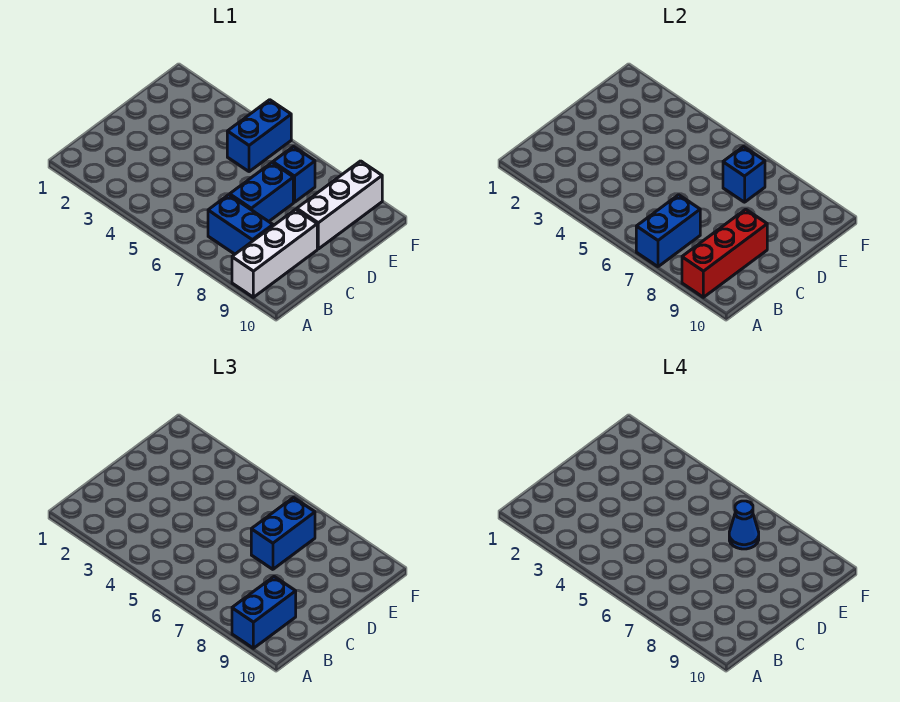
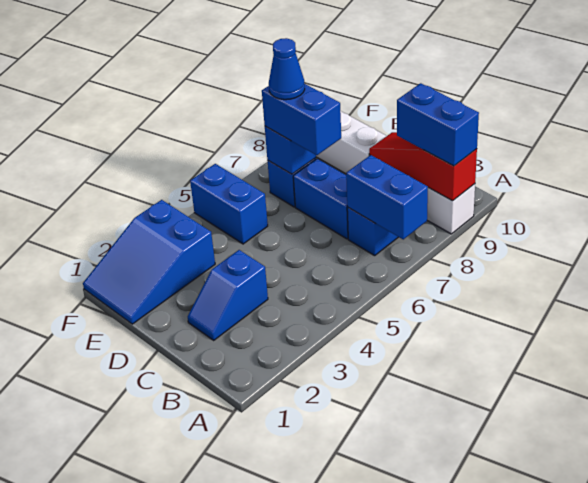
red brick A9:C9 level 2 -> red slope A9:C9 level 2 top A
none -> blue slope C2:C3 level 1 top 3
none -> blue slope E1:F3 level 1 top 3

